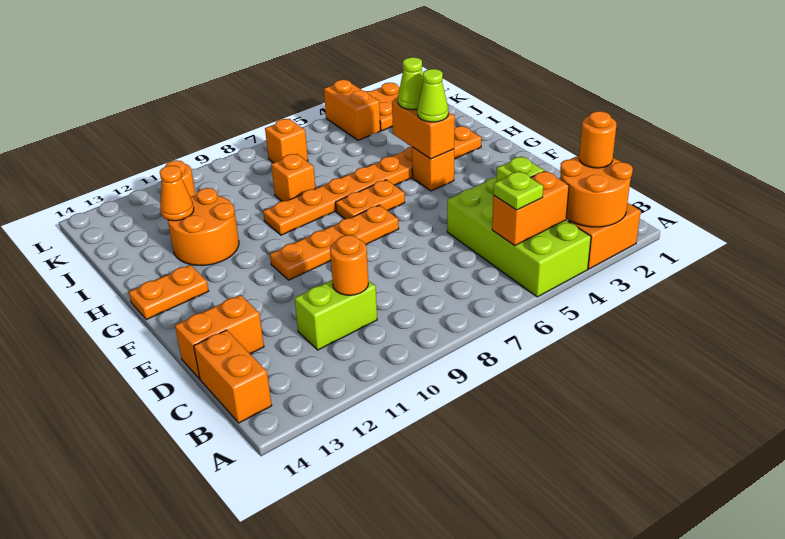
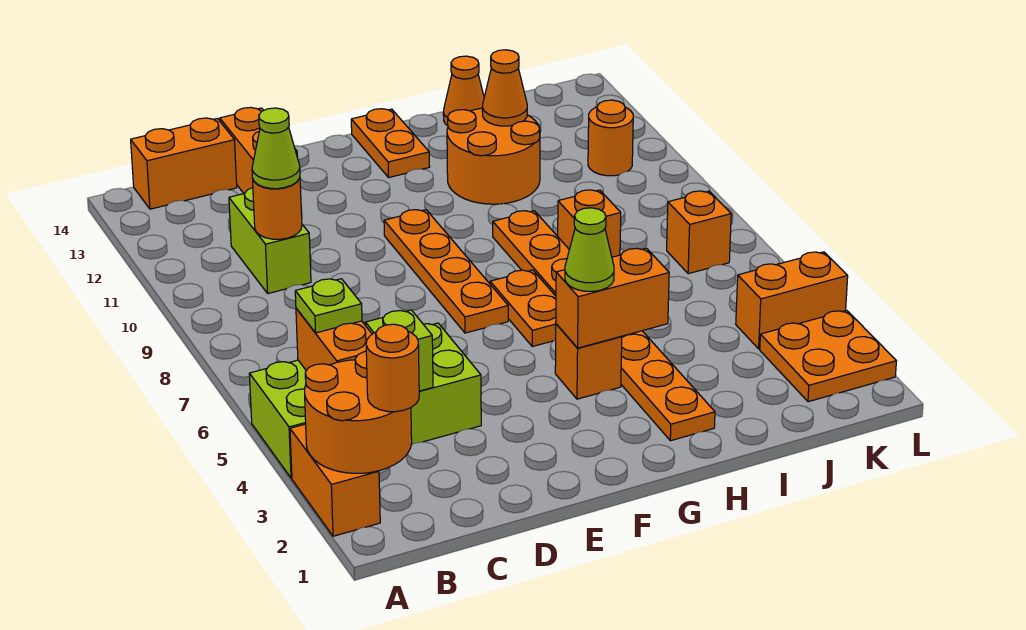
lime cone H4 level 3 -> lime cone C10 level 3
none -> orange cone I14 level 1

